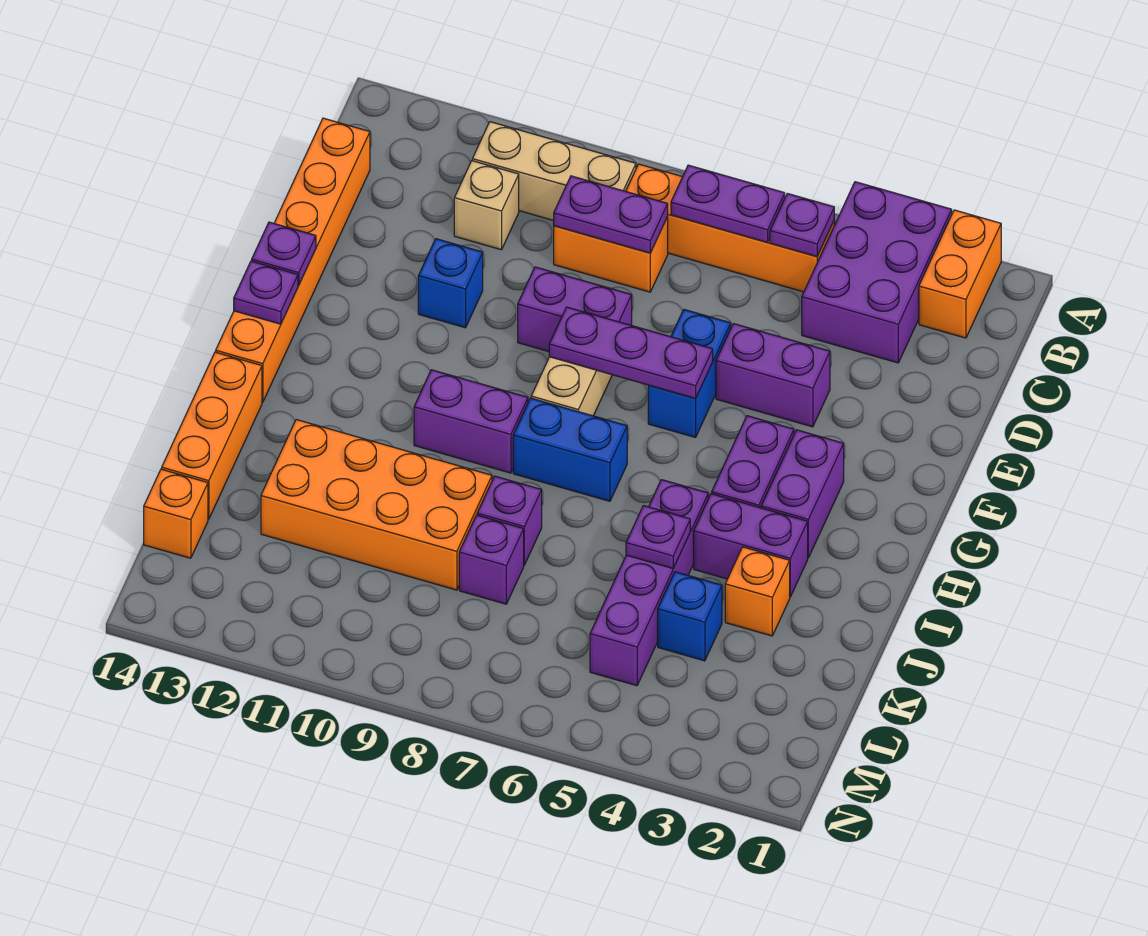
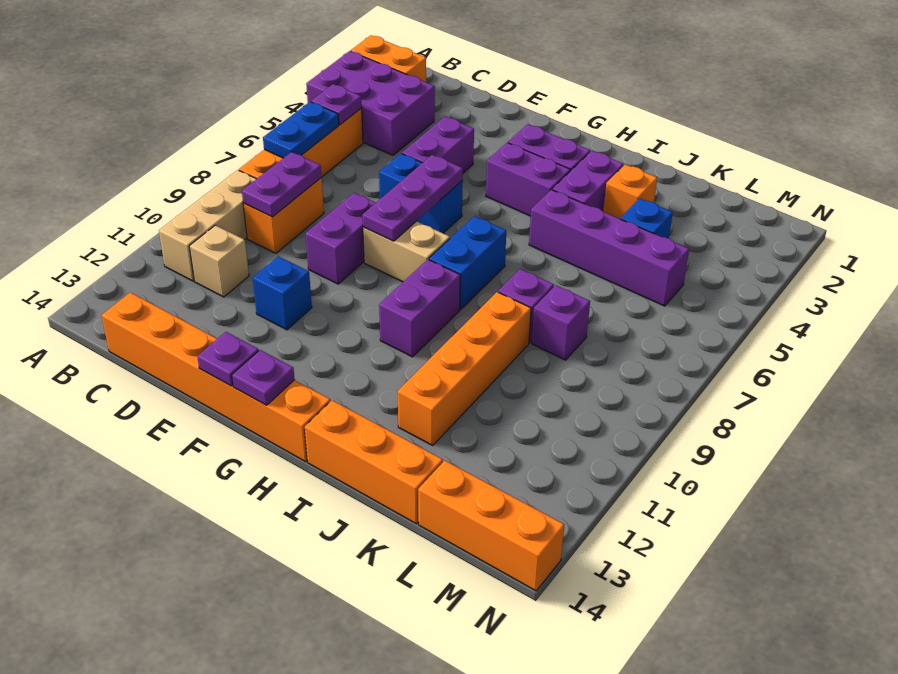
purple plate B6:B7 level 2 -> blue plate B6:B7 level 2
purple plate J5 level 2 -> none
orange brick J9:K12 level 1 -> orange brick J9:J12 level 1
orange brick L14 level 1 -> orange brick L14:N14 level 1

